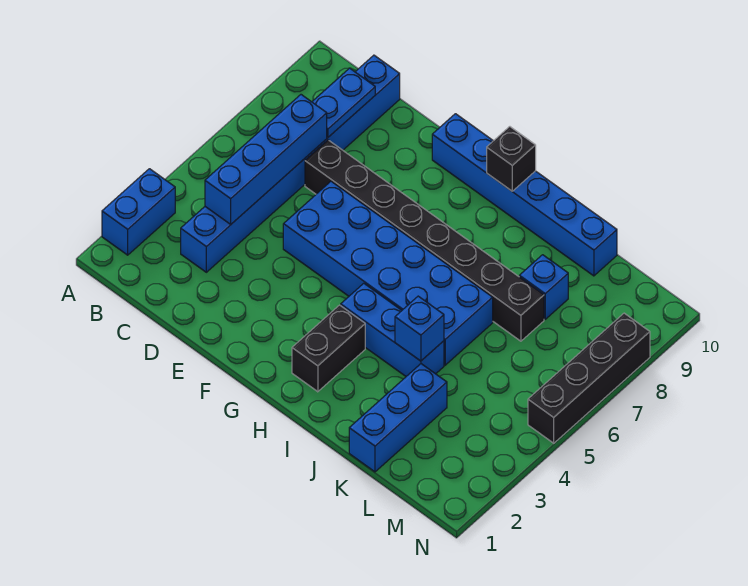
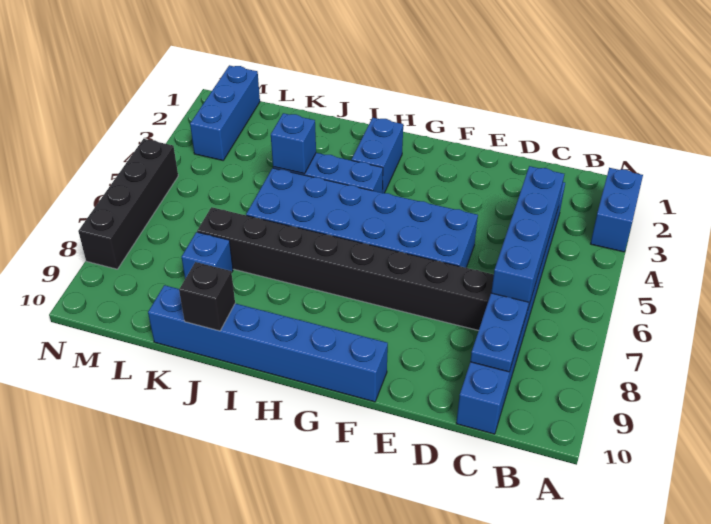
black brick H2:H3 level 1 -> blue brick H2:H3 level 1
black brick H10 level 2 -> black brick J10 level 2
blue brick K1:K3 level 1 -> blue brick M1:M3 level 1

